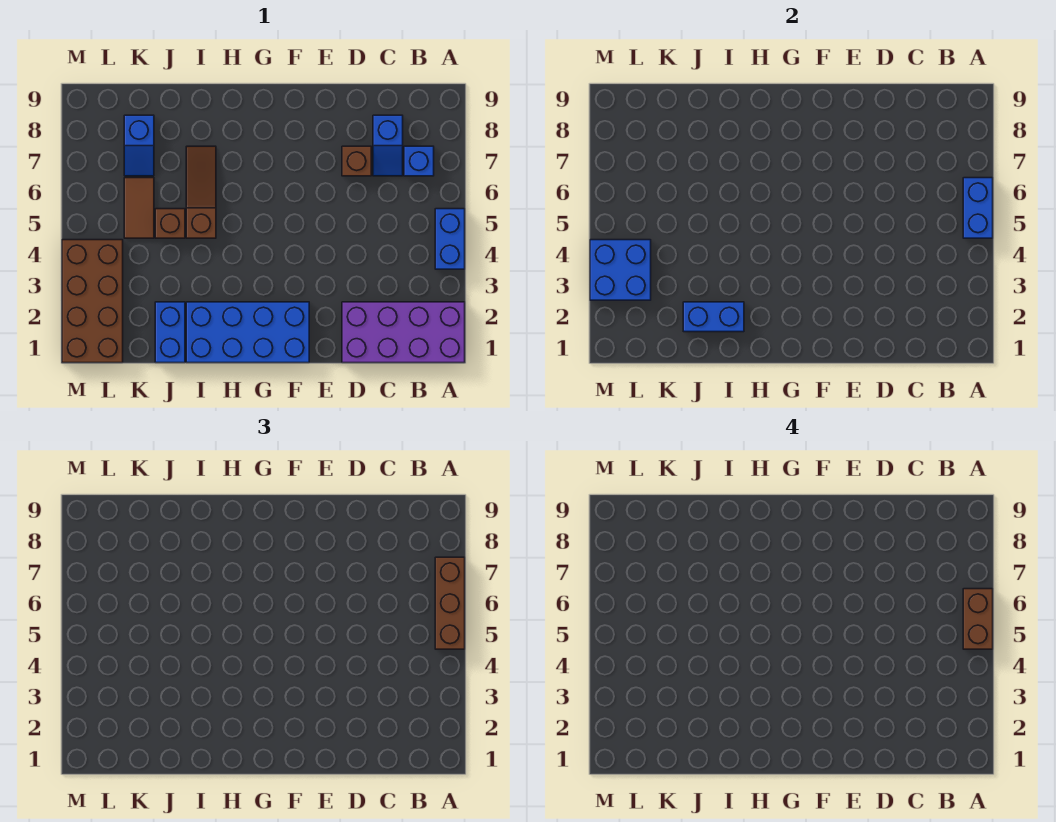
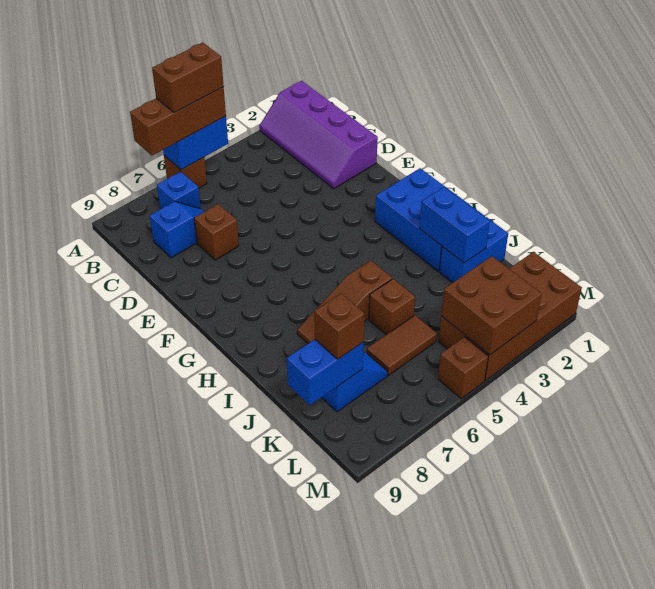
purple brick A1:D2 level 1 -> purple slope A1:D2 level 1 top 1
blue brick A4:A5 level 1 -> blue brick K8:K9 level 2
none -> brown brick A6 level 1
blue brick F1:I2 level 1 -> blue brick G1:I2 level 1
none -> brown brick K8 level 3
blue brick L3:M4 level 2 -> brown brick L3:M4 level 2
none -> brown brick M5 level 1

